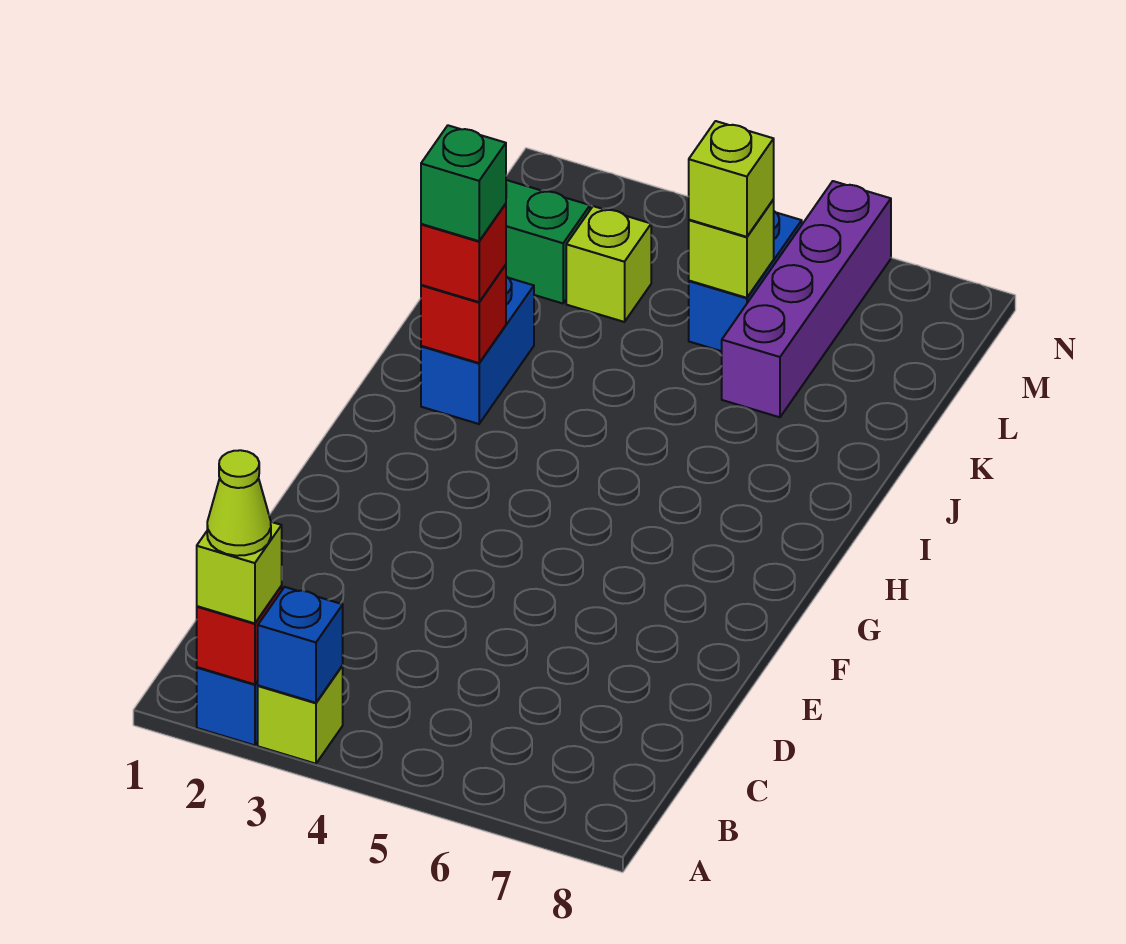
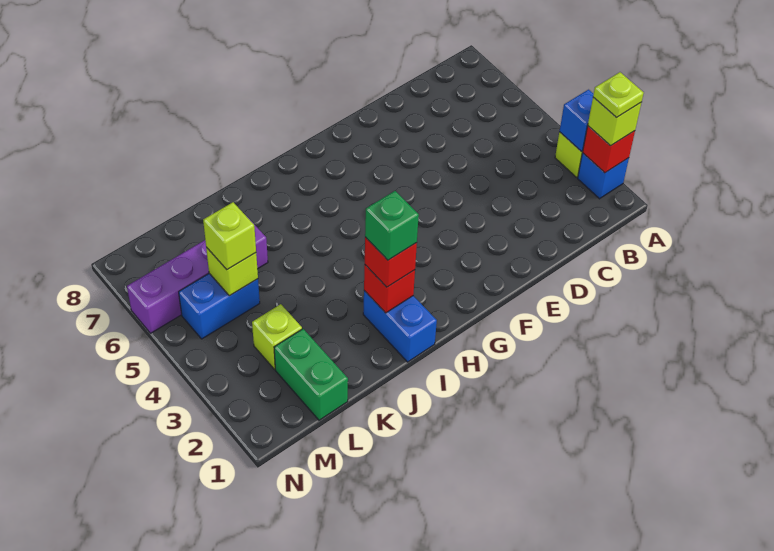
lime cone A2 level 4 -> lime plate A2 level 4
blue brick I2:J2 level 1 -> blue brick I1:I2 level 1

